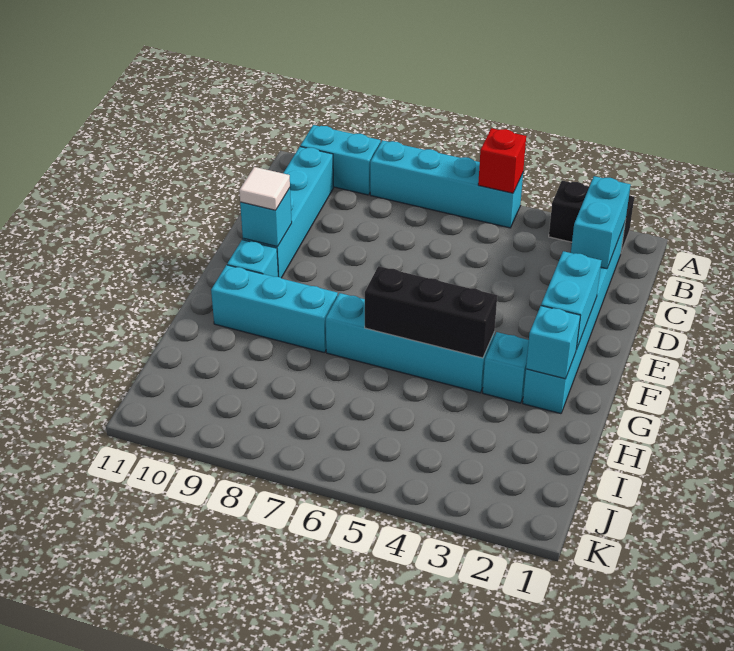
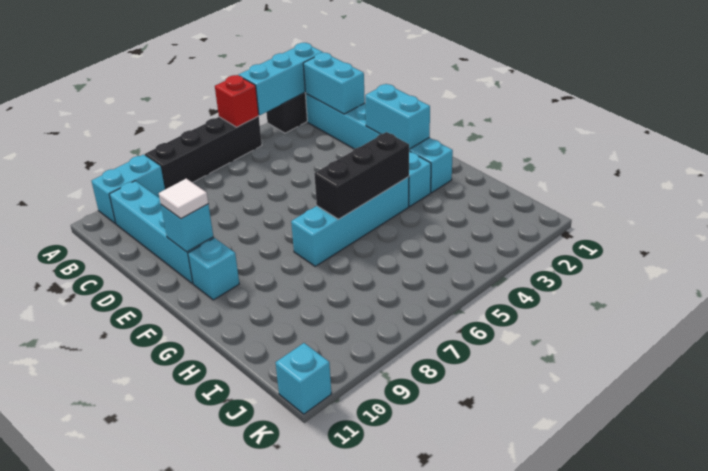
cyan brick A5:A8 level 1 -> black brick A5:A8 level 1
cyan brick G2 level 2 -> cyan brick K11 level 1
cyan brick G8:G10 level 1 -> cyan brick A2:A4 level 2

